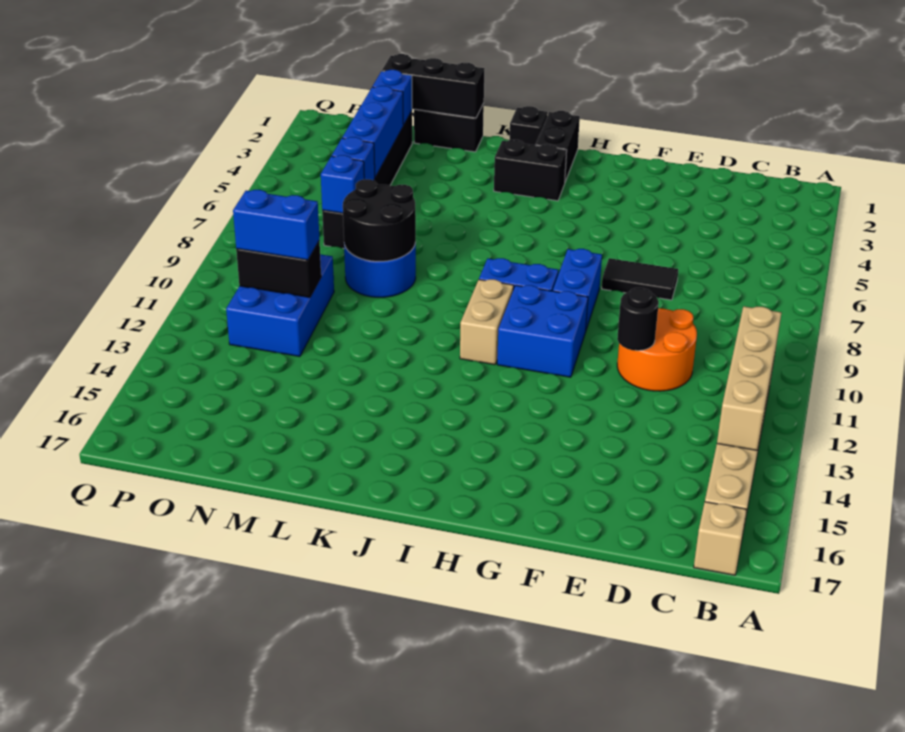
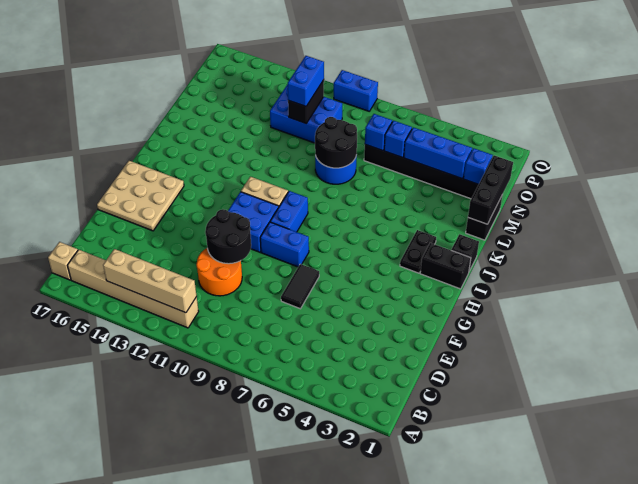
black round brick E11 level 2 -> black round brick E10:F11 level 2
none -> tan plate F15:H17 level 1
black brick I3:J3 level 1 -> black plate I3:J3 level 1
none -> blue brick Q9:Q10 level 1

